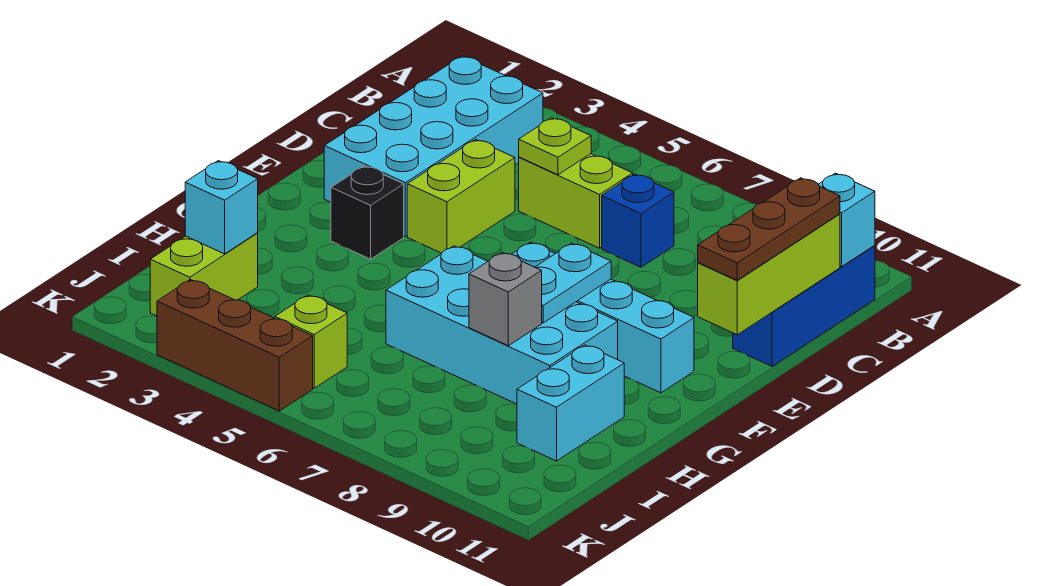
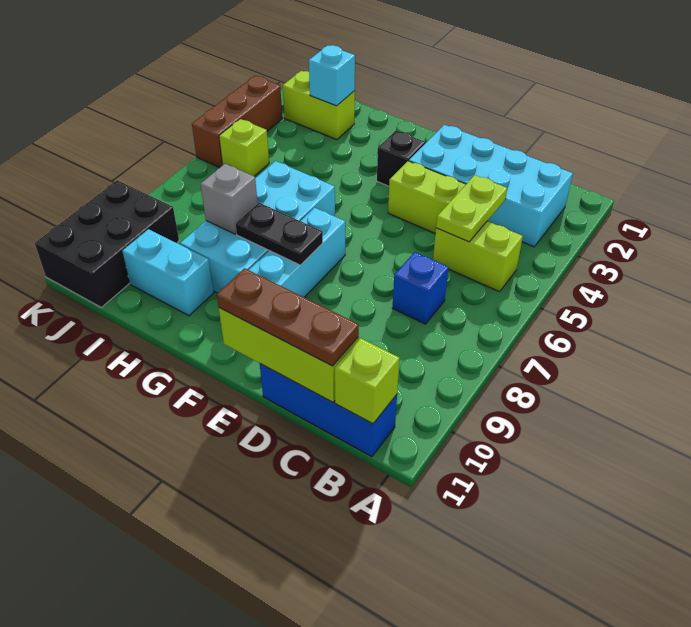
cyan brick B11 level 2 -> lime brick B11 level 2
lime brick C5:C6 level 1 -> lime brick B5:C5 level 1
lime plate C5 level 2 -> lime plate C4:C5 level 2
cyan plate F8:G8 level 2 -> black plate F8:G8 level 2
none -> black brick J9:K11 level 1

